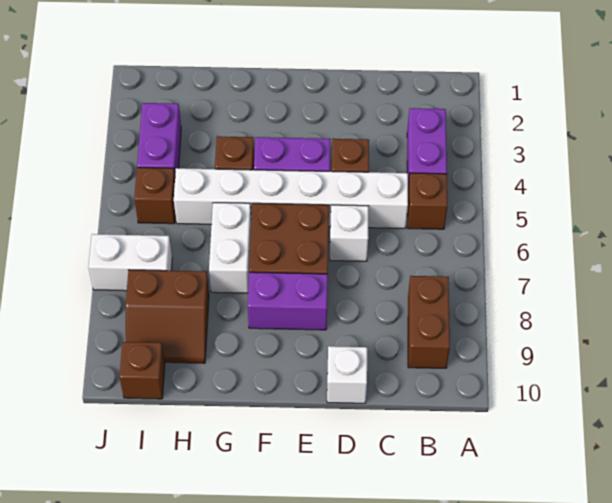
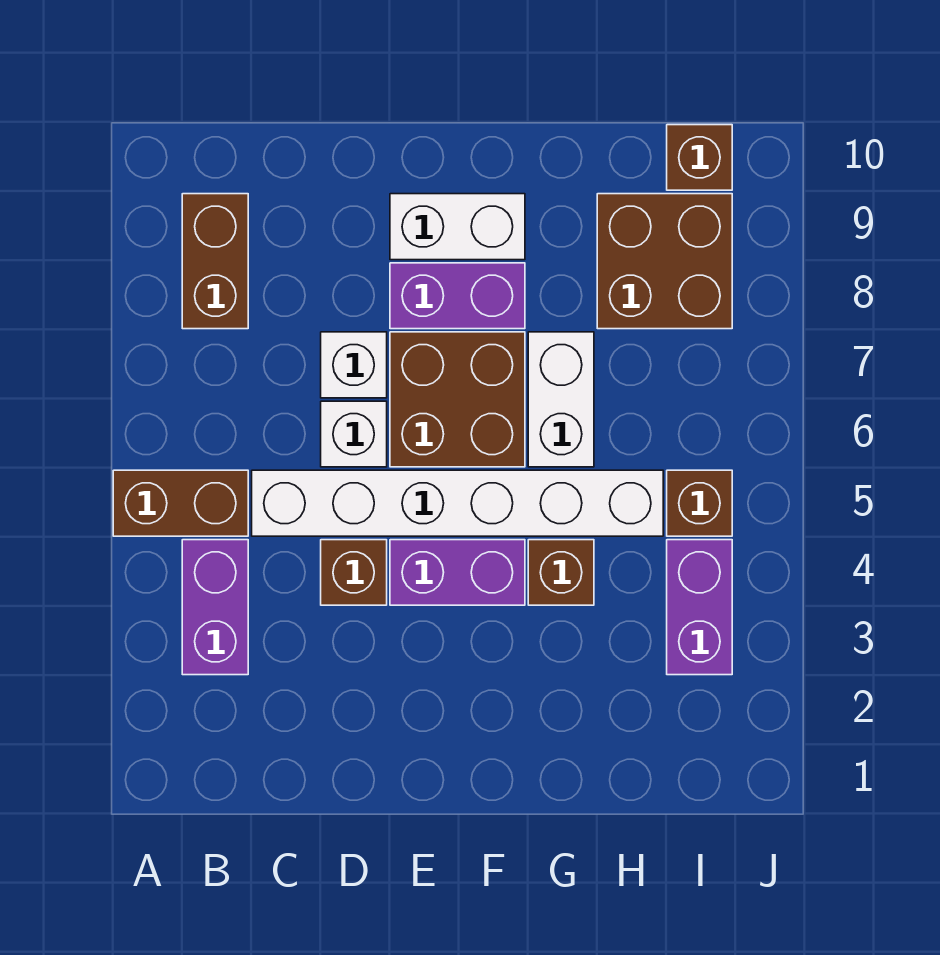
brown brick B5 level 1 -> brown brick A5:B5 level 1
white brick D10 level 1 -> white brick D7 level 1
brown slope H8:I9 level 1 top 8 -> brown brick H8:I9 level 1
white brick I7:J7 level 1 -> white brick E9:F9 level 1

